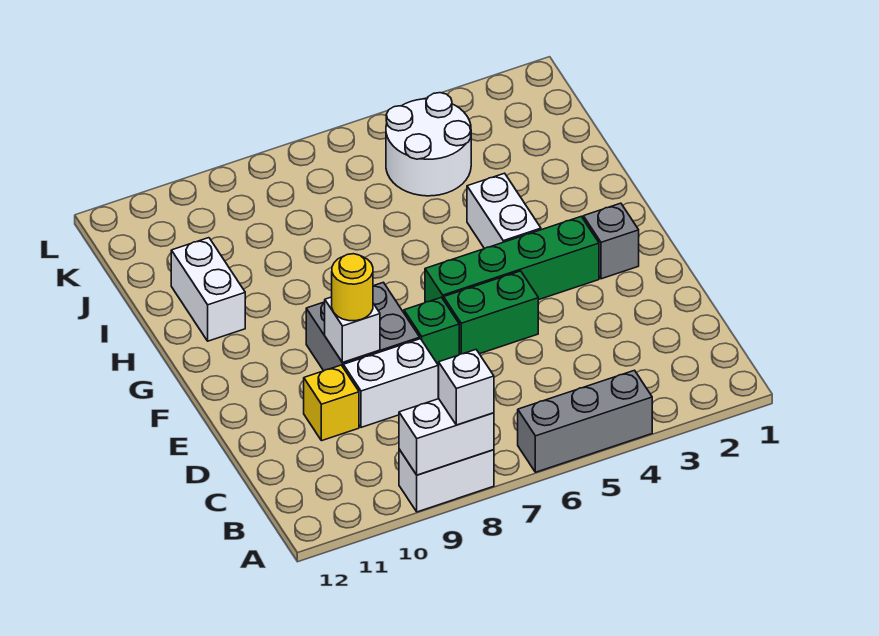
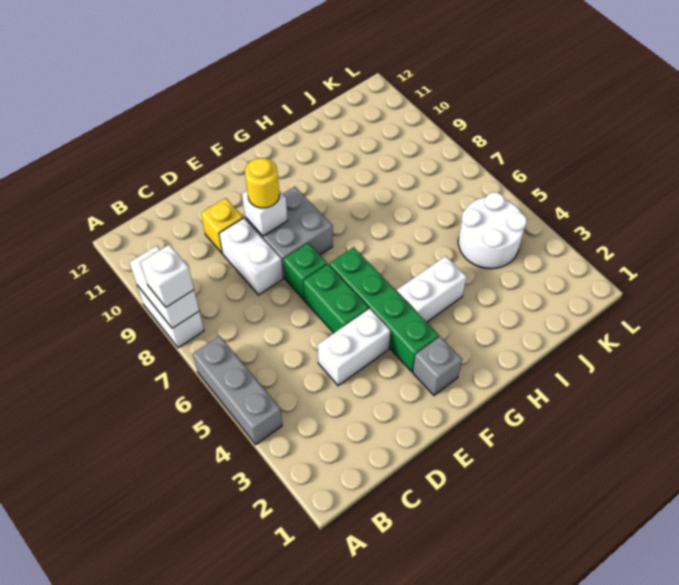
white brick H11:I11 level 1 -> white brick D4:E4 level 1

